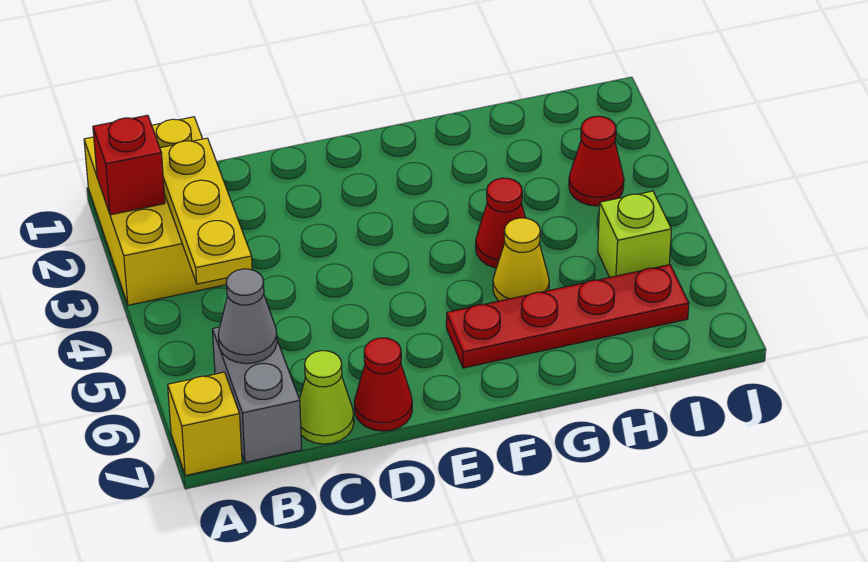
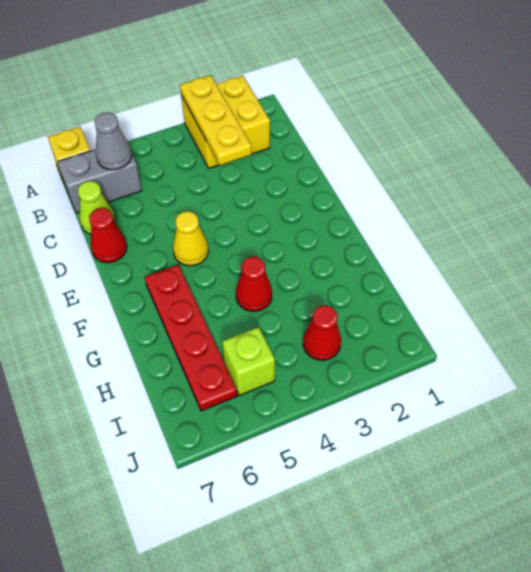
yellow brick A1:B3 level 1 -> yellow brick A2:B3 level 1
red brick A2 level 2 -> none
yellow plate B2:B4 level 2 -> yellow plate A3:C3 level 2
yellow cone G5 level 1 -> yellow cone E5 level 1

